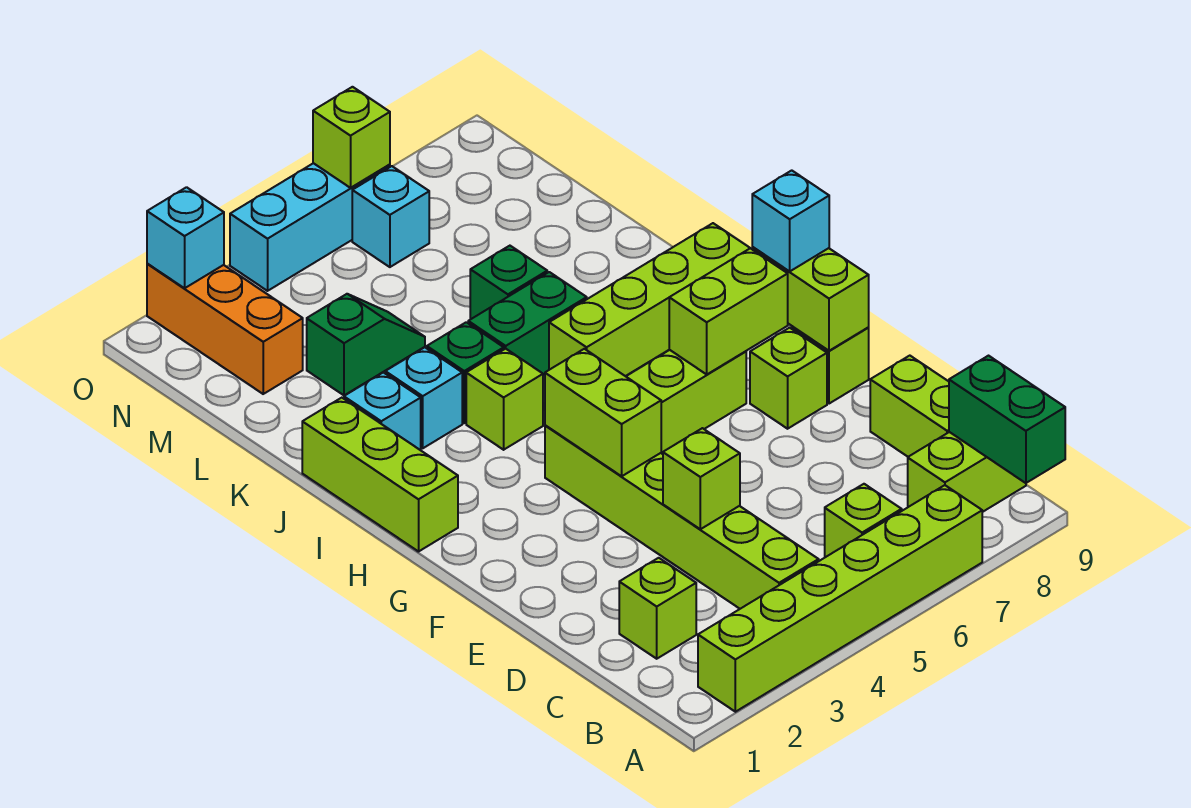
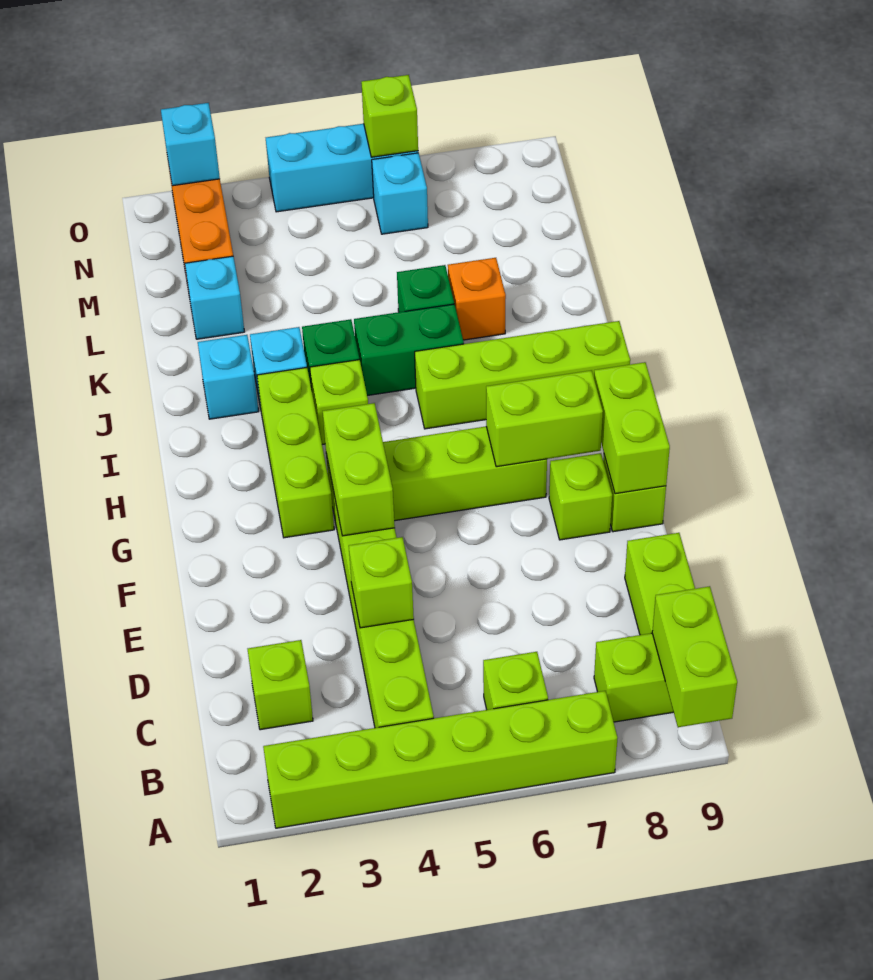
green brick A9:B9 level 2 -> lime brick A9:B9 level 2
cyan brick G9 level 3 -> cyan brick L2 level 1
lime brick H1:J1 level 1 -> lime brick G3:I3 level 1
none -> orange brick K7 level 1
green slope L3:L4 level 1 top 3 -> none

